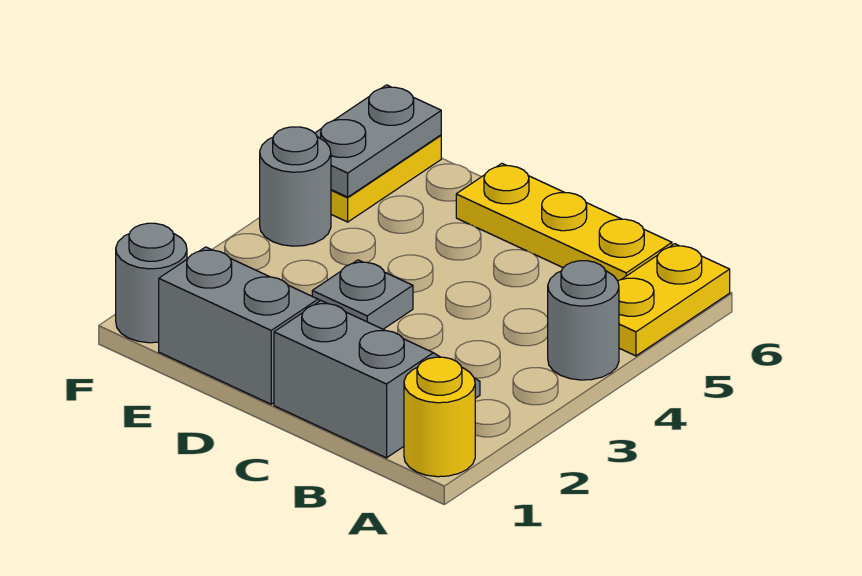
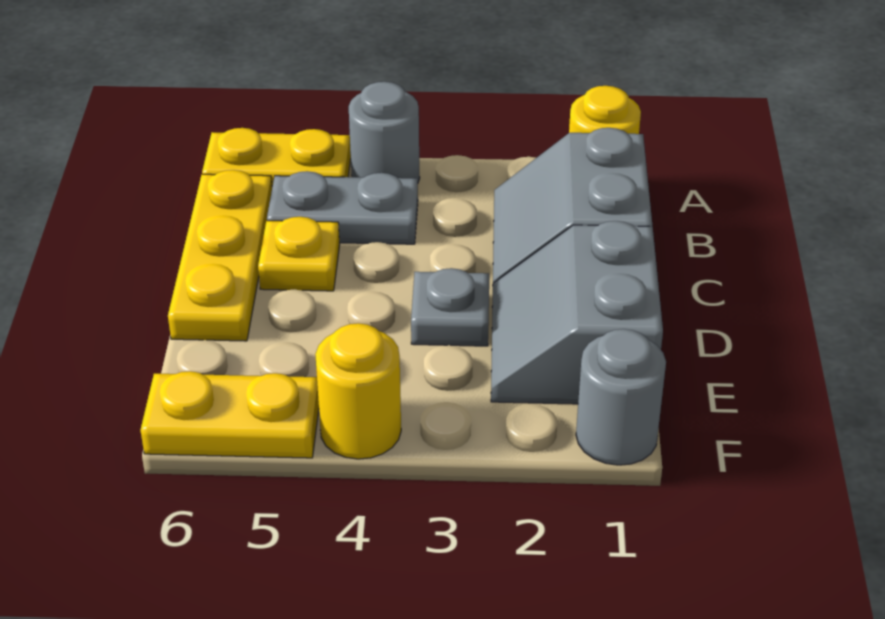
none -> yellow plate C5 level 1
grey round brick F4 level 1 -> yellow round brick F4 level 1
grey plate F5:F6 level 2 -> grey plate B4:B5 level 1

